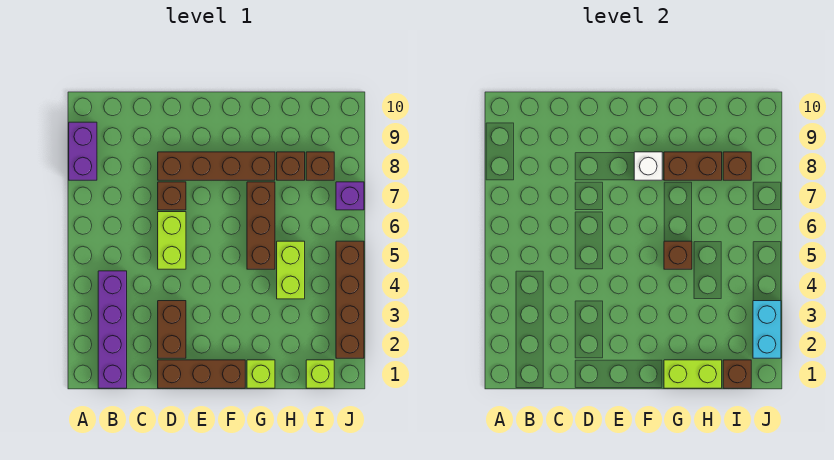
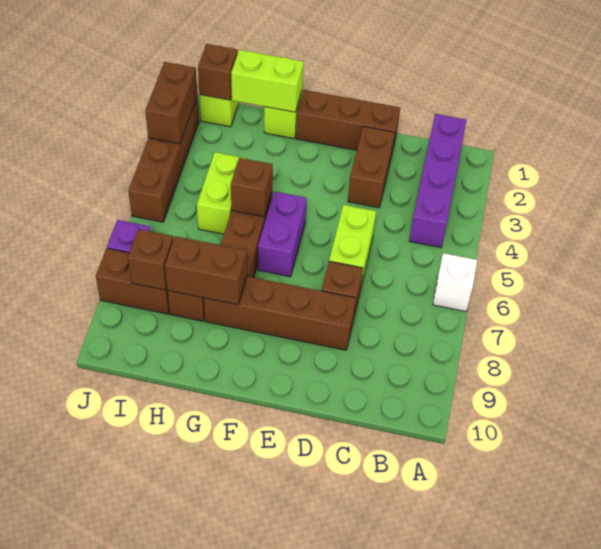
purple brick A8:A9 level 1 -> purple brick F5:F6 level 1
white brick F8 level 2 -> white brick A6 level 1
brown brick I8 level 1 -> brown brick I8:J8 level 1
cyan brick J2:J3 level 2 -> brown brick J2:J3 level 2

